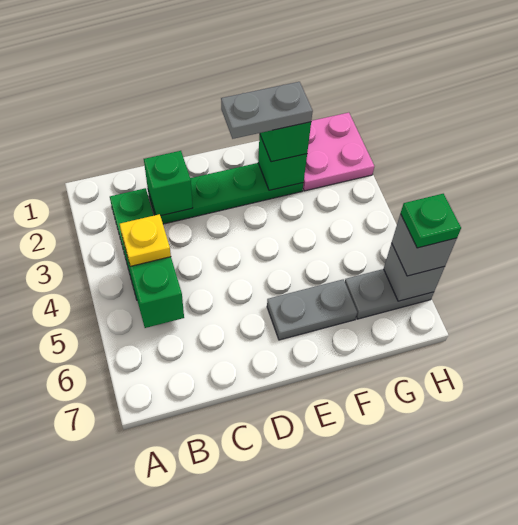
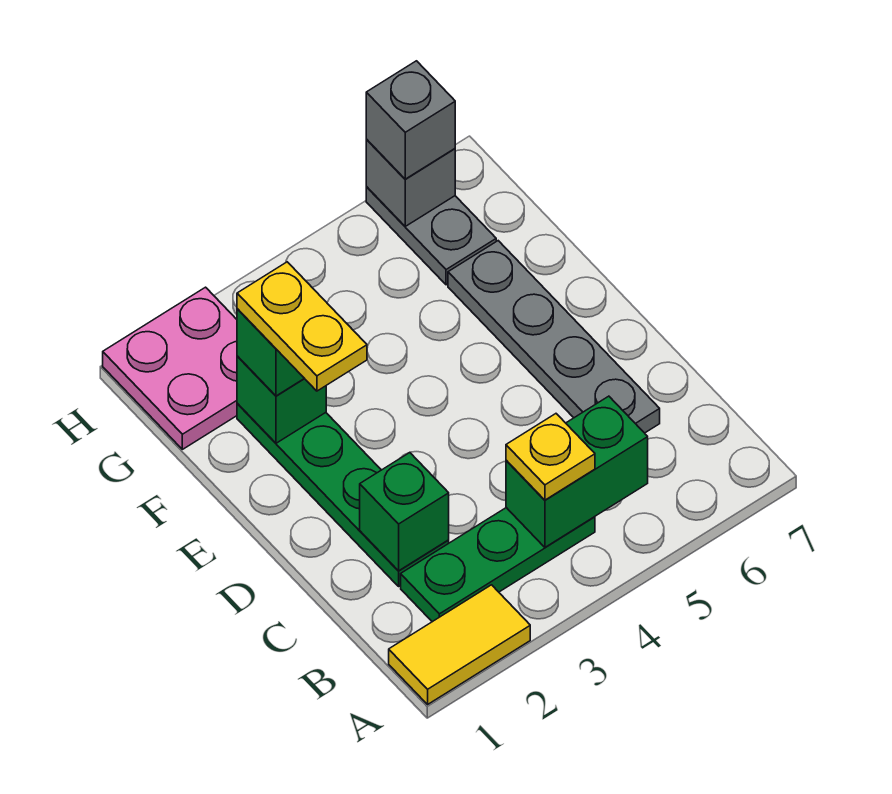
none -> yellow tile A1:A2 level 1
grey plate E2:F2 level 4 -> yellow plate E2:F2 level 4
grey plate E6:F6 level 1 -> grey plate C6:F6 level 1
green plate H6 level 4 -> none

